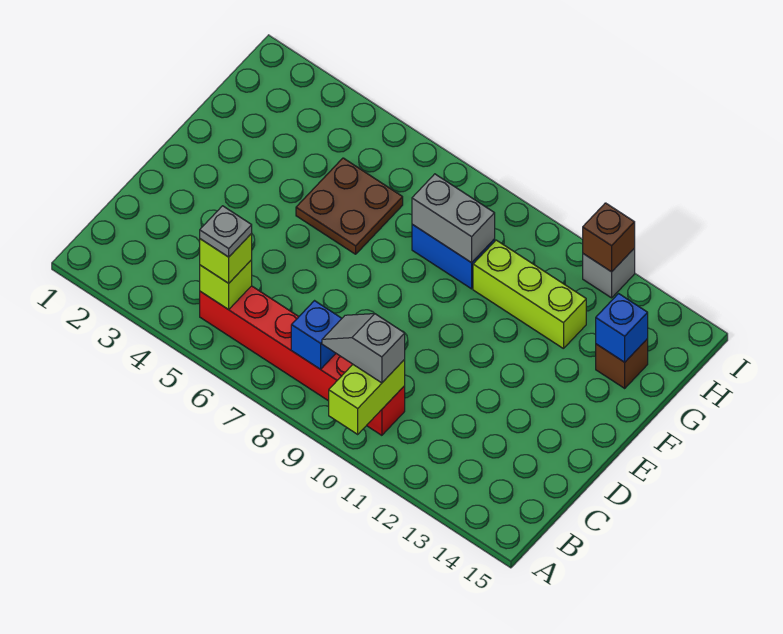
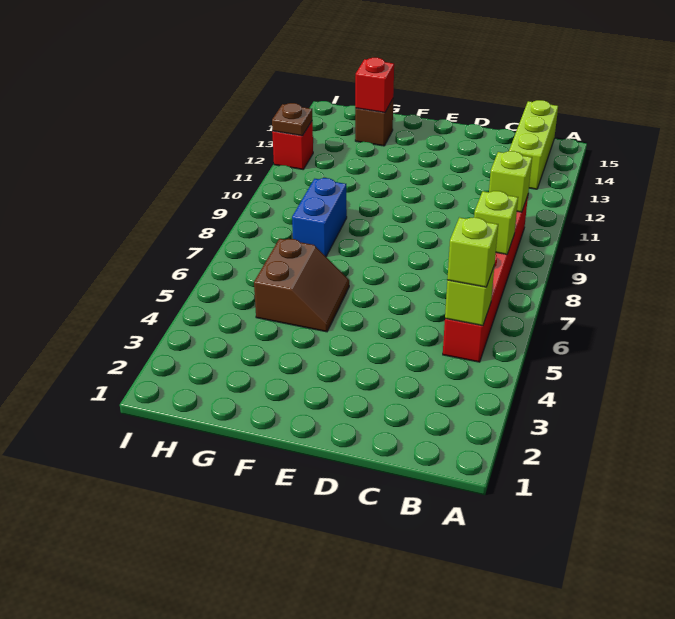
lime brick A10:B10 level 2 -> lime brick B10 level 2
grey plate B5 level 4 -> none
blue brick B8 level 2 -> lime brick B8 level 2
grey slope B9:B10 level 3 top 10 -> none
brown plate F5:G6 level 1 -> brown slope F5:G6 level 1 top G
grey brick G8:G9 level 2 -> none
lime brick G10:G12 level 1 -> lime brick B13:B15 level 1
blue brick G14 level 2 -> red brick G14 level 2
grey brick I12 level 1 -> red brick I12 level 1
brown brick I12 level 2 -> brown plate I12 level 2

